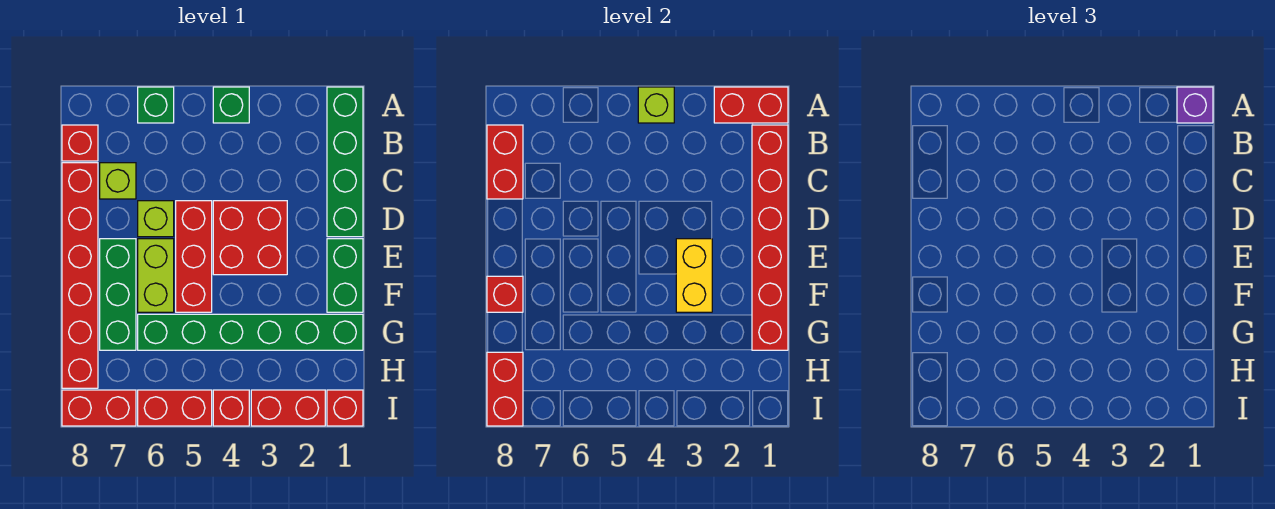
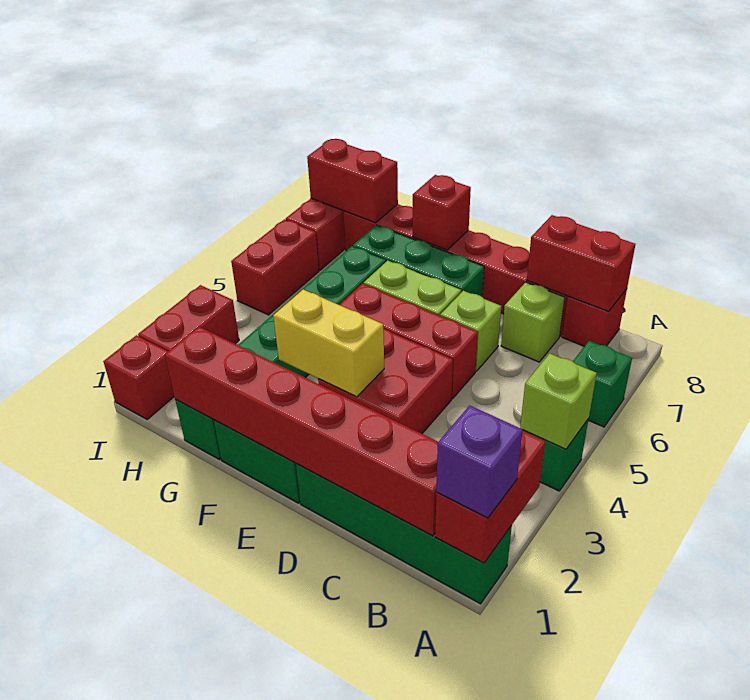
red brick I4 level 1 -> none

